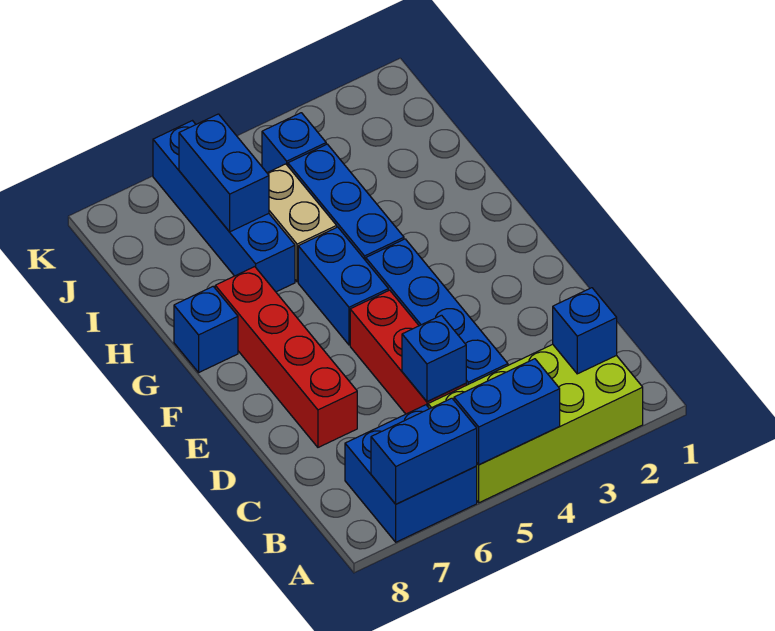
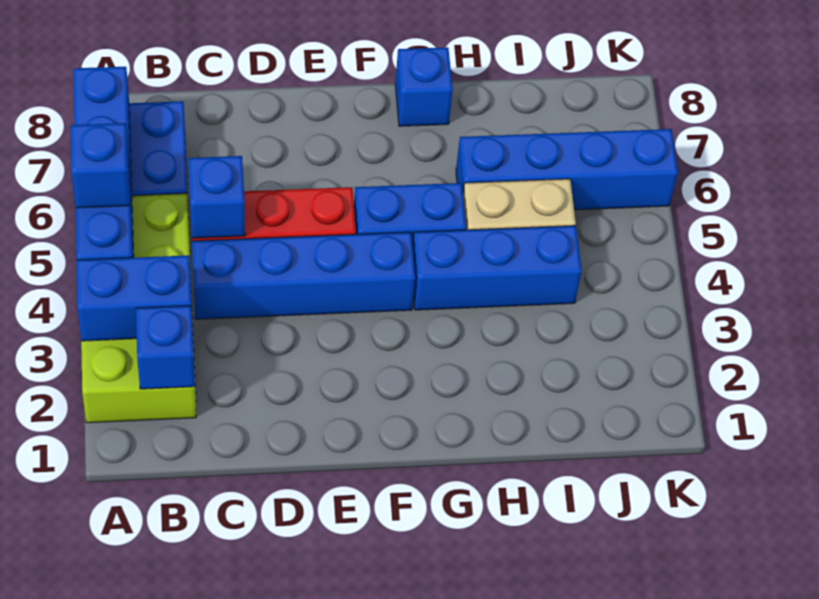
red brick D7:G7 level 1 -> none
blue brick I6:J6 level 2 -> blue brick A3:B3 level 2
blue brick J4 level 1 -> blue brick A5 level 3

